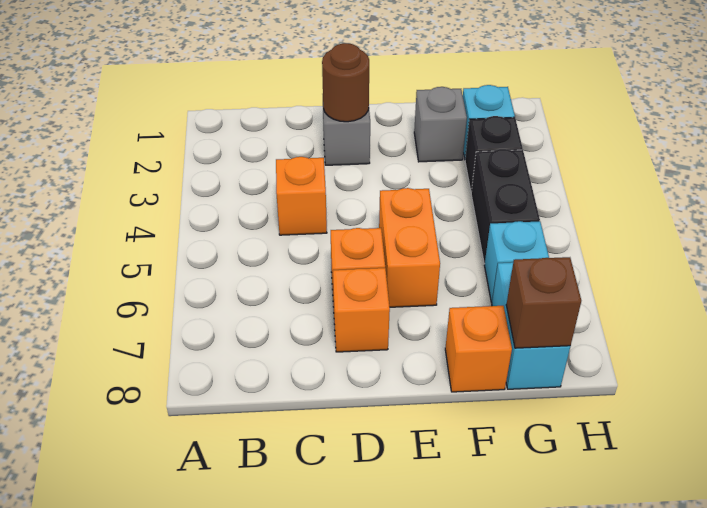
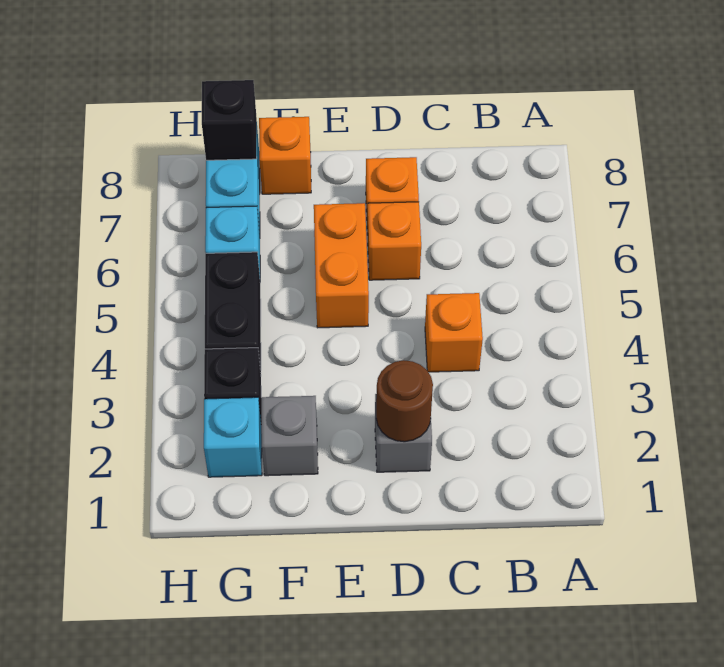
brown brick G8 level 2 -> black brick G8 level 2

